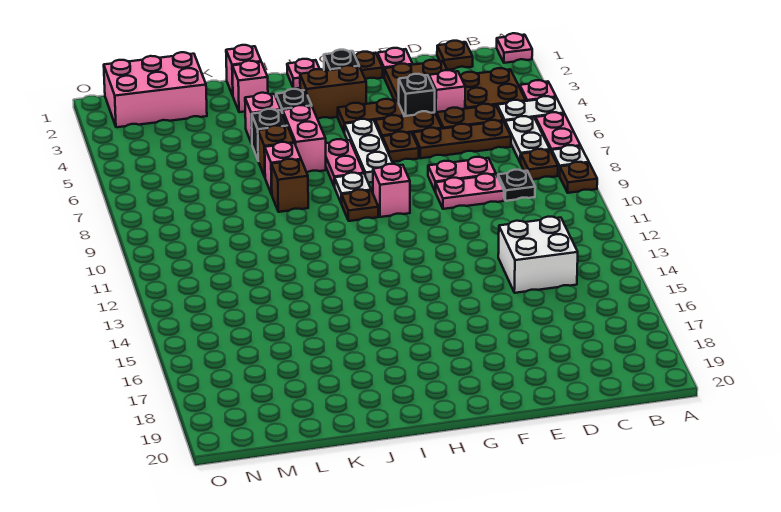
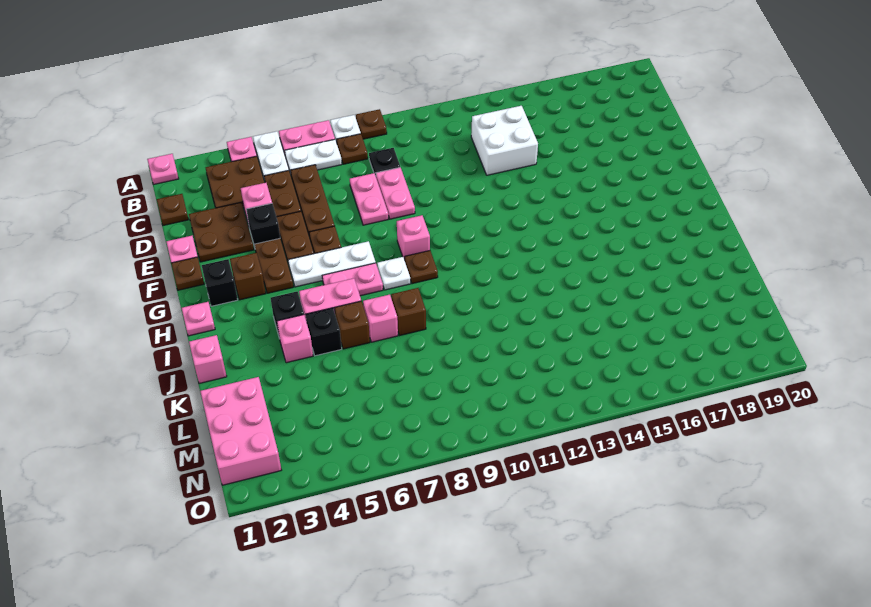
brown brick G3:H3 level 1 -> brown brick G3 level 1
pink brick J2 level 1 -> none

